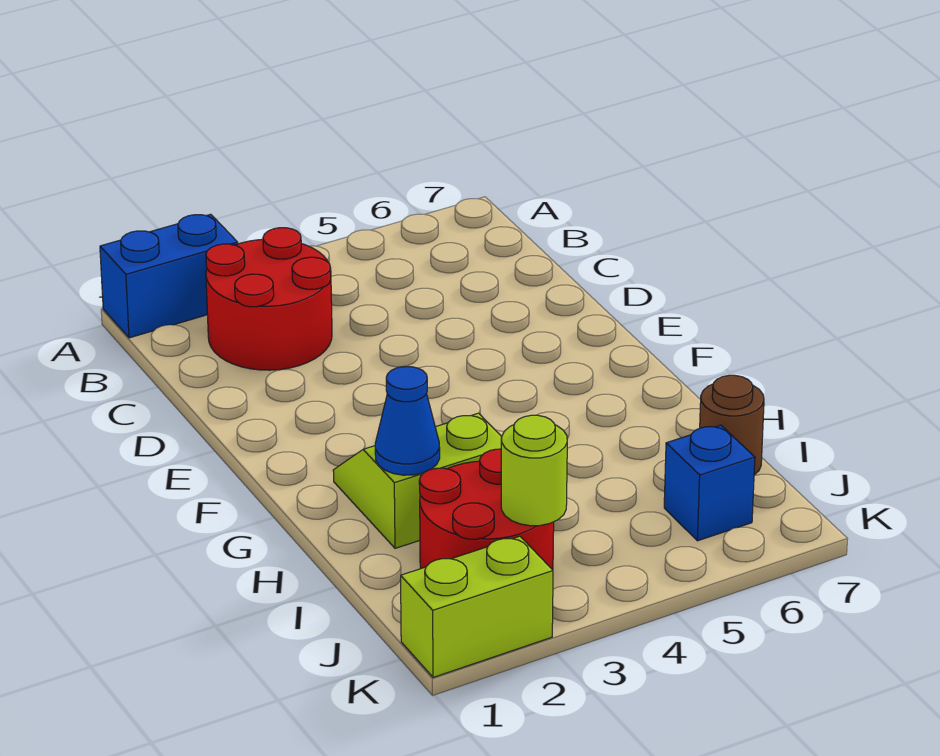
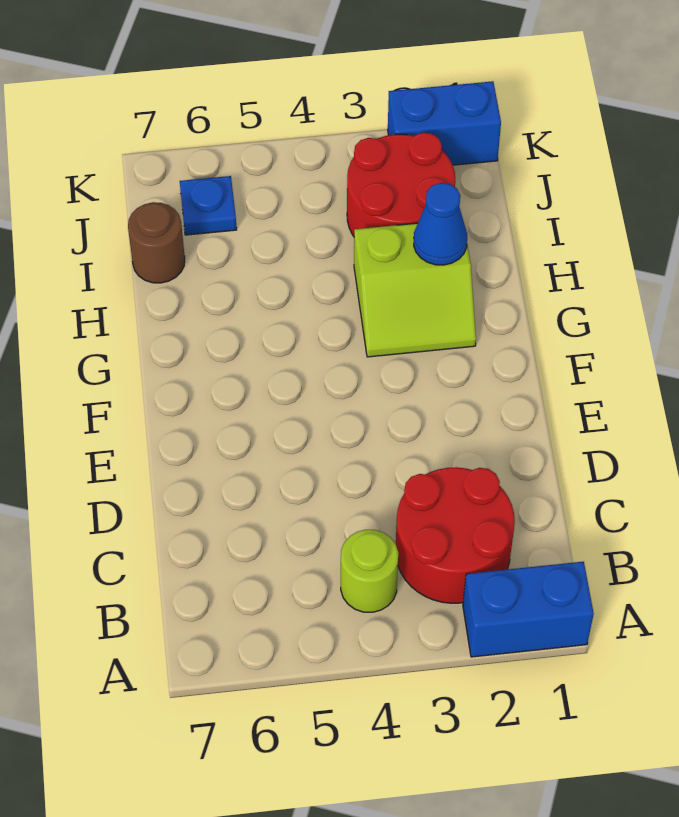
lime round brick J3 level 2 -> lime round brick B4 level 1
blue brick J6 level 1 -> blue plate J6 level 1
lime brick K1:K2 level 1 -> blue brick K1:K2 level 1

